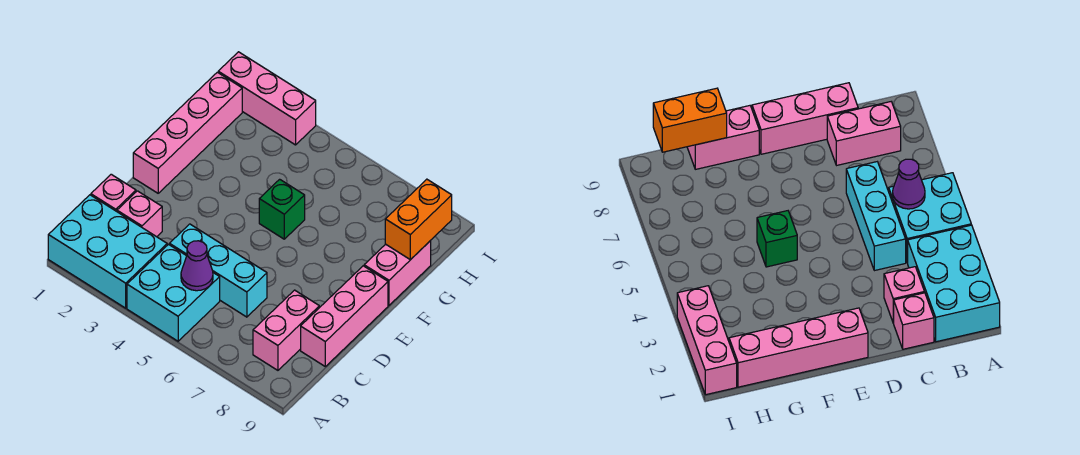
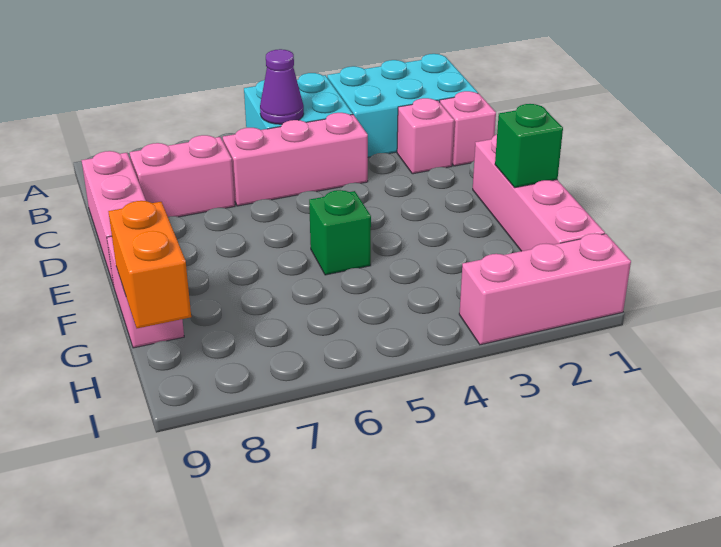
pink brick B8:C8 level 1 -> pink brick C7:C8 level 1
cyan brick C4:C6 level 1 -> pink brick C4:C6 level 1
none -> green brick F1 level 2

